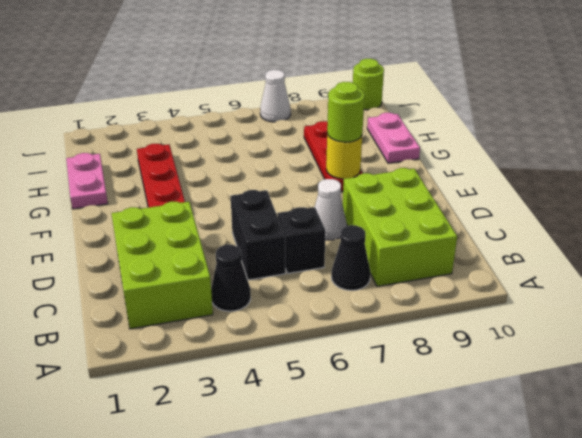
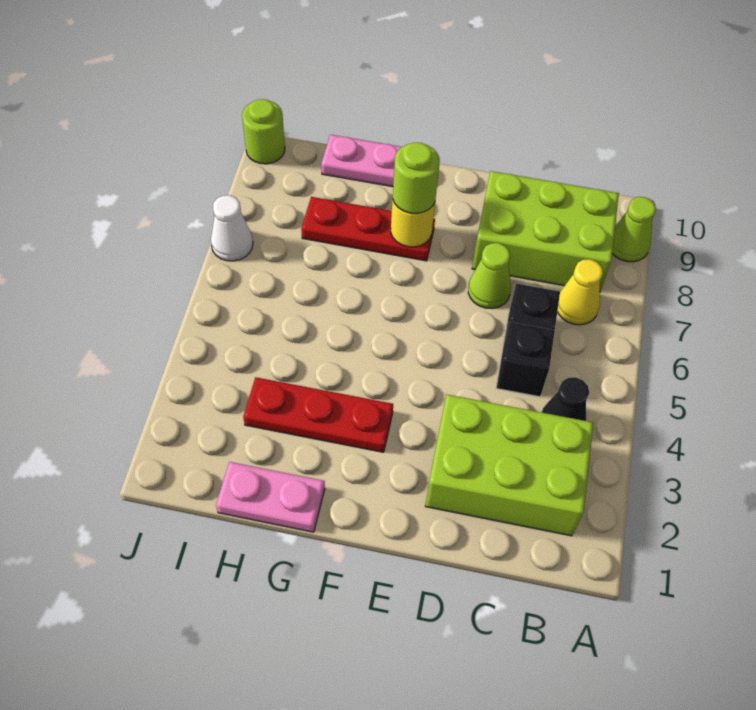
none -> lime cone A9 level 1
black cone B7 level 1 -> yellow cone B7 level 1
black brick C5:D5 level 1 -> black brick C5 level 1
white cone D7 level 1 -> lime cone D7 level 1

